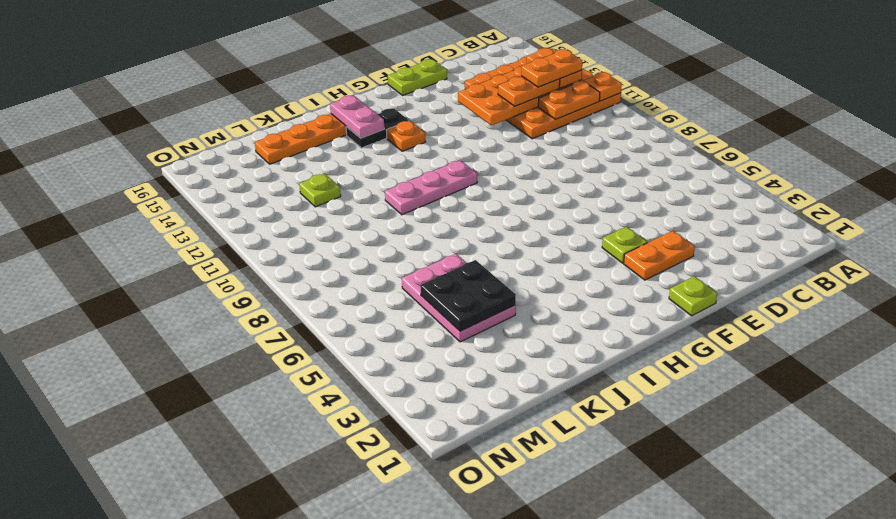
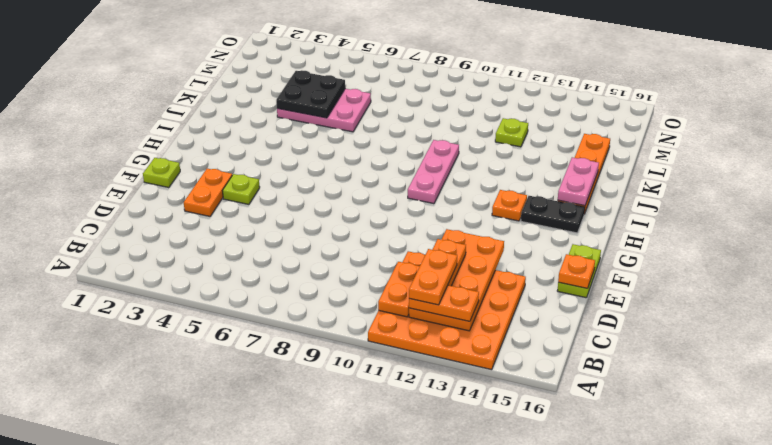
orange plate A11 level 2 -> orange plate E16 level 2
black plate H14:I14 level 1 -> black plate H14:H15 level 1
pink plate I14:I15 level 2 -> pink plate I15:J15 level 2

